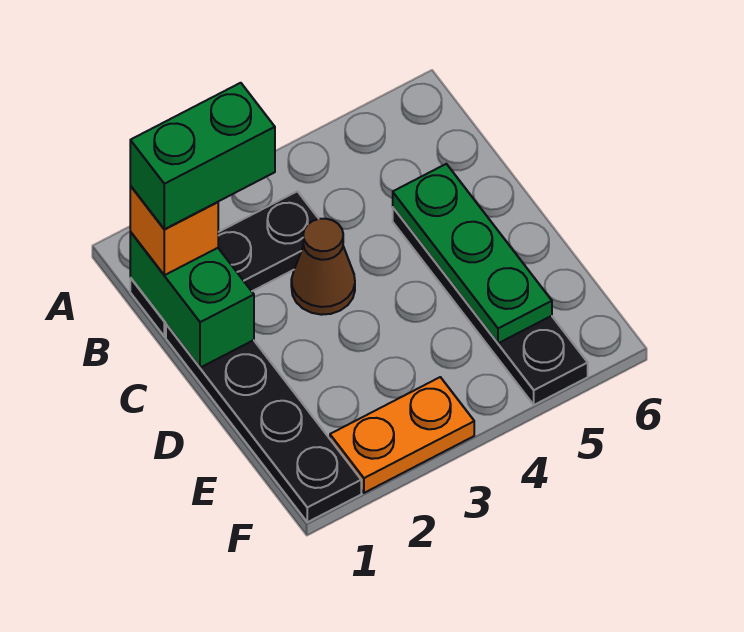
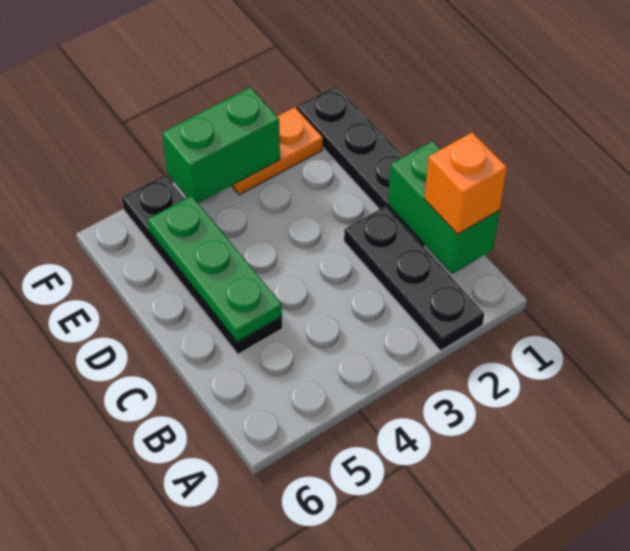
black plate B1:B3 level 1 -> black plate A2:C2 level 1
green brick B1:B2 level 4 -> green brick F3:F4 level 2
brown cone C3 level 1 -> none

